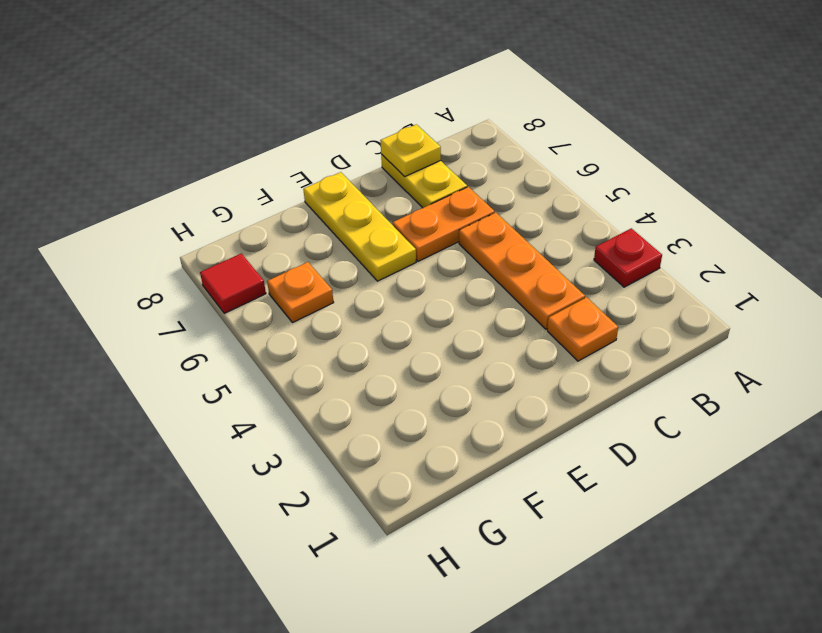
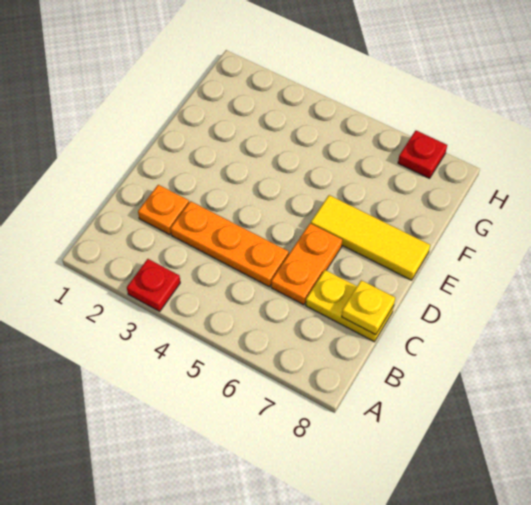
yellow plate E6:E8 level 1 -> yellow tile E6:E8 level 1
orange plate G6 level 1 -> none
red tile H7 level 1 -> red plate H7 level 1

